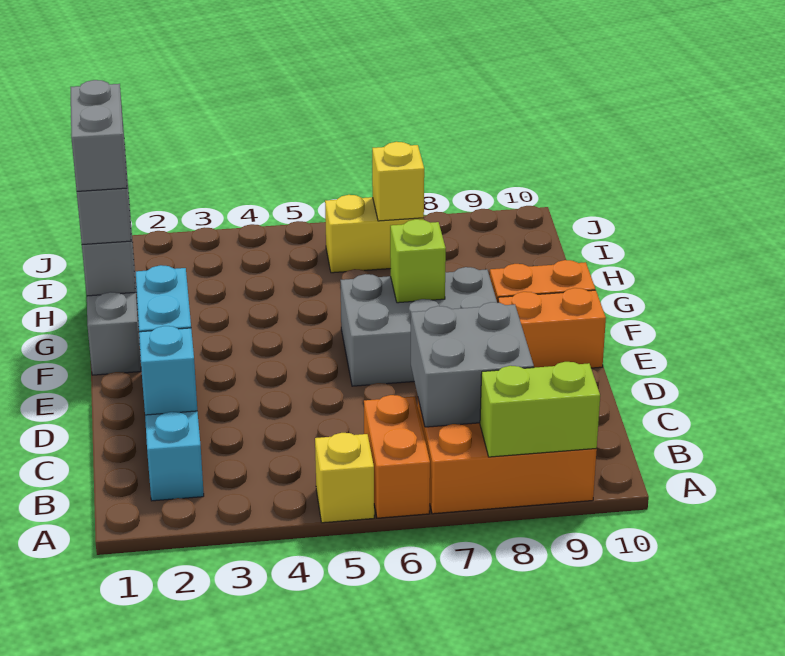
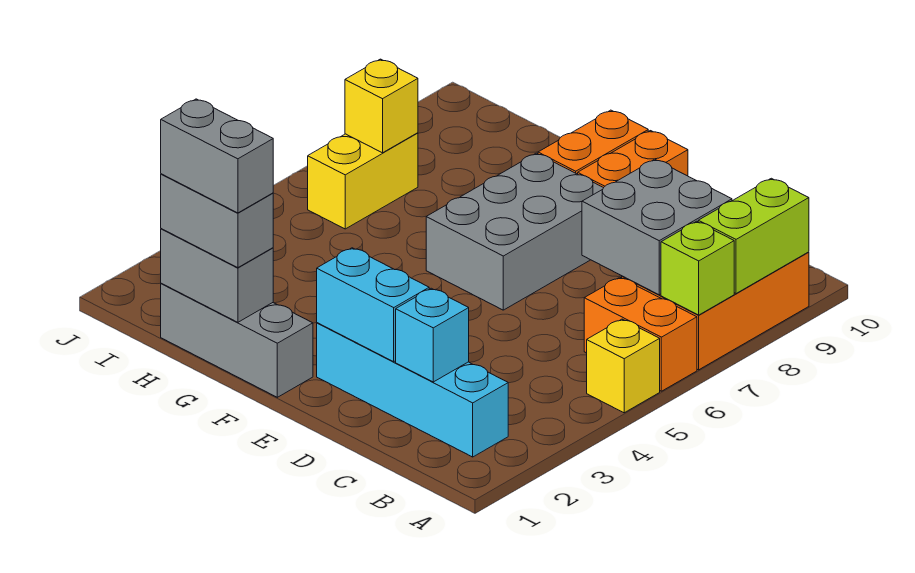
lime brick F7 level 2 -> lime brick A7 level 2

